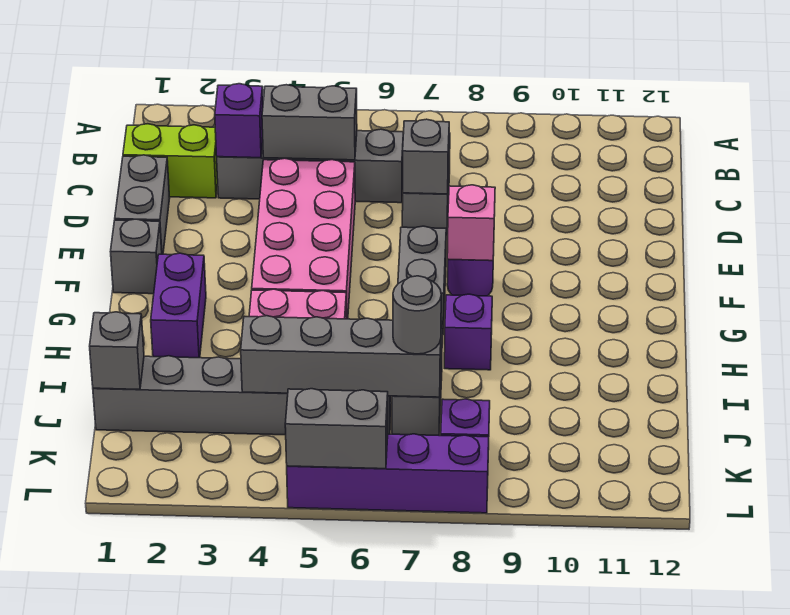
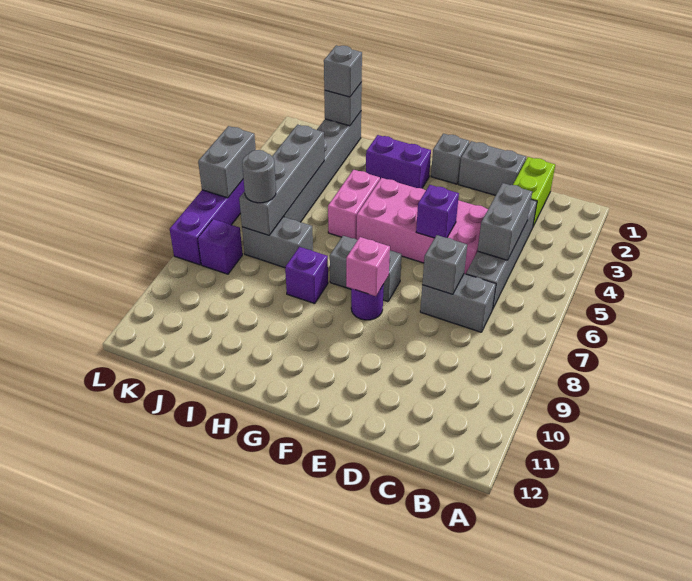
purple brick C3 level 2 -> purple brick E5 level 2
none -> grey brick J1 level 3

